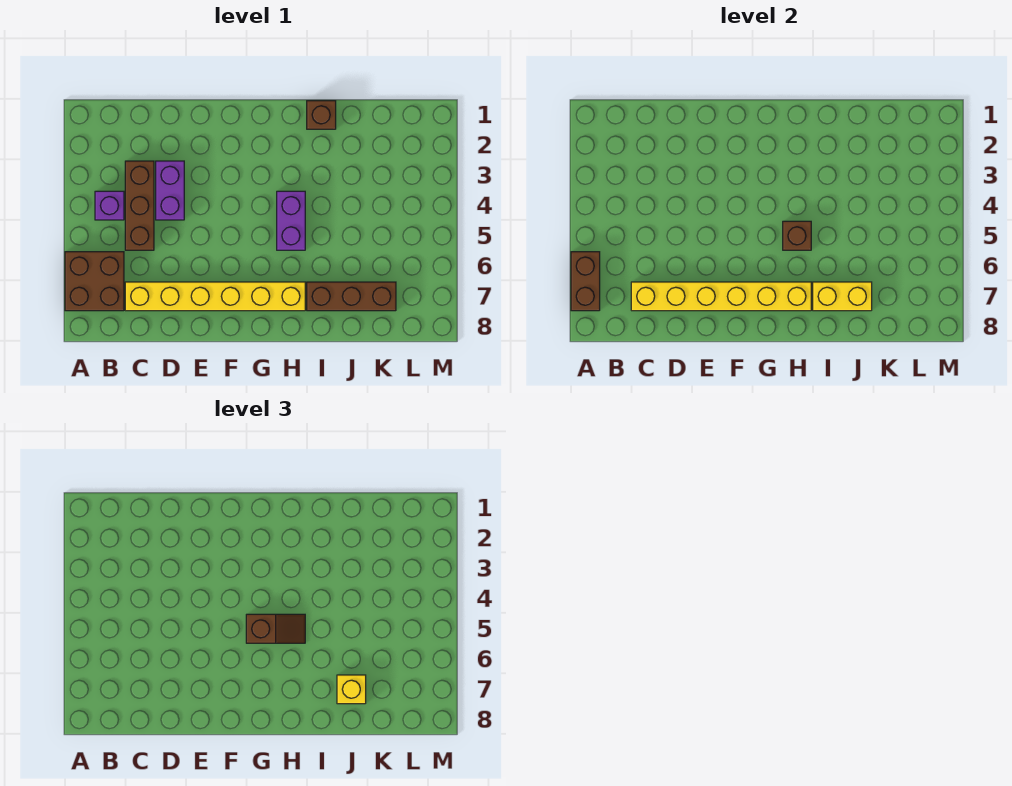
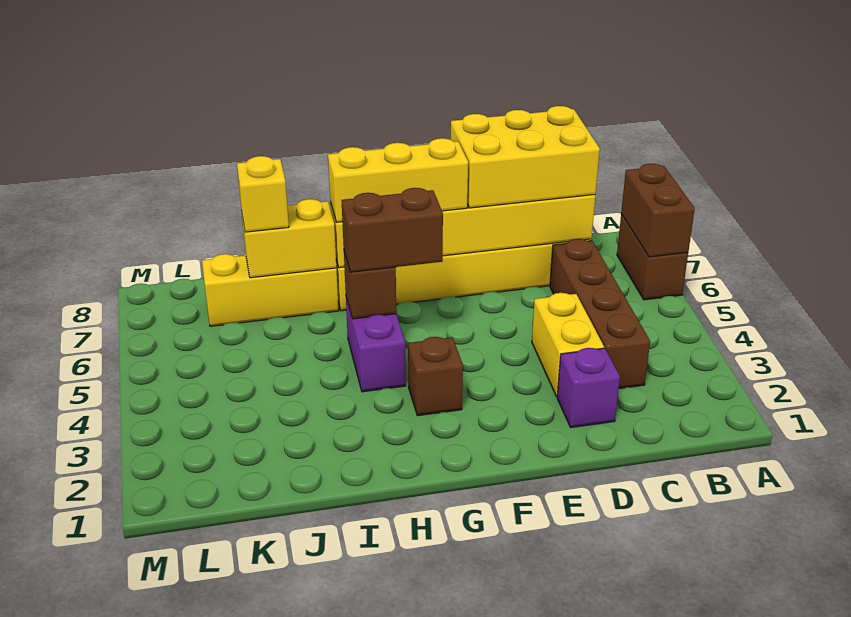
brown brick A6:B7 level 1 -> brown brick A6:A7 level 1
purple brick B4 level 1 -> purple brick D2 level 1
brown brick C3:C5 level 1 -> brown brick C3:C6 level 1
none -> yellow brick C7:E8 level 3
purple brick D3:D4 level 1 -> yellow brick D3:D4 level 1
none -> yellow brick F7:H7 level 3
brown slope G5:H5 level 3 top G -> brown brick G5:H5 level 3
brown brick I1 level 1 -> brown brick G3 level 1
brown brick I7:K7 level 1 -> yellow brick I7:K7 level 1

